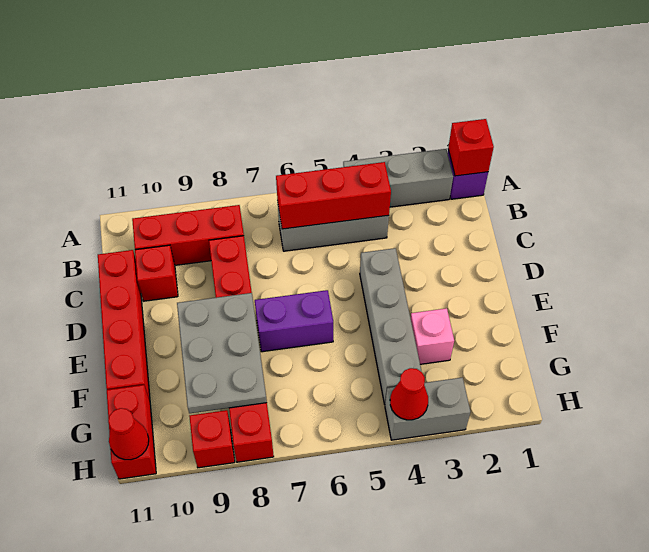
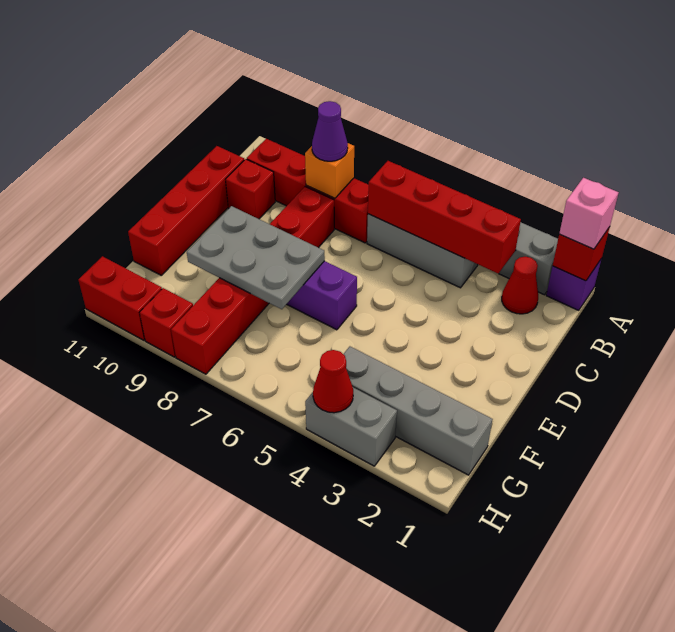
red brick B4:B6 level 2 -> red brick B3:B6 level 2
red brick B8:B10 level 1 -> red brick B7:B10 level 1
none -> orange brick B8 level 2
none -> purple cone B8 level 3
grey brick D4:G4 level 1 -> grey brick G1:G4 level 1
grey plate E8:G9 level 2 -> grey plate E7:F9 level 2
pink brick F3 level 1 -> pink brick A1 level 3
red brick G11:H11 level 1 -> red brick H10:H11 level 1
red cone H11 level 2 -> red cone B2 level 1

